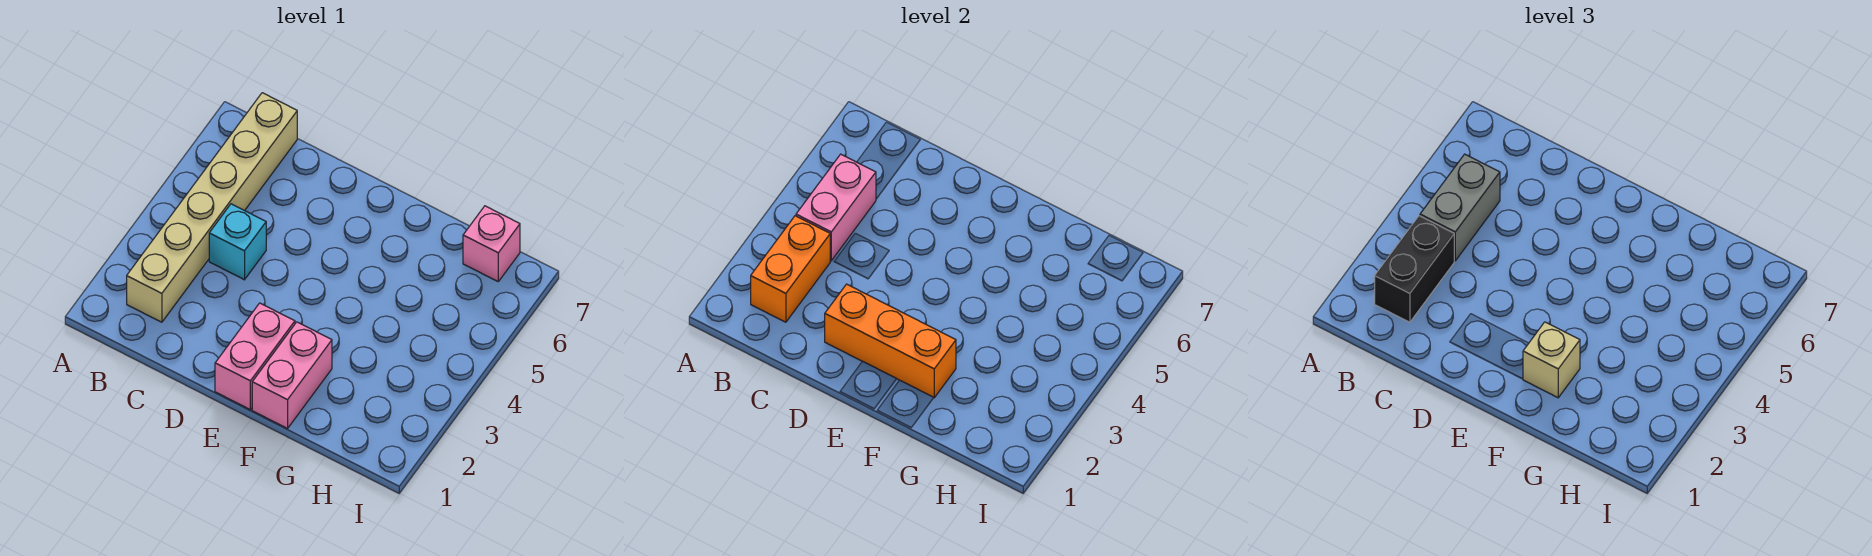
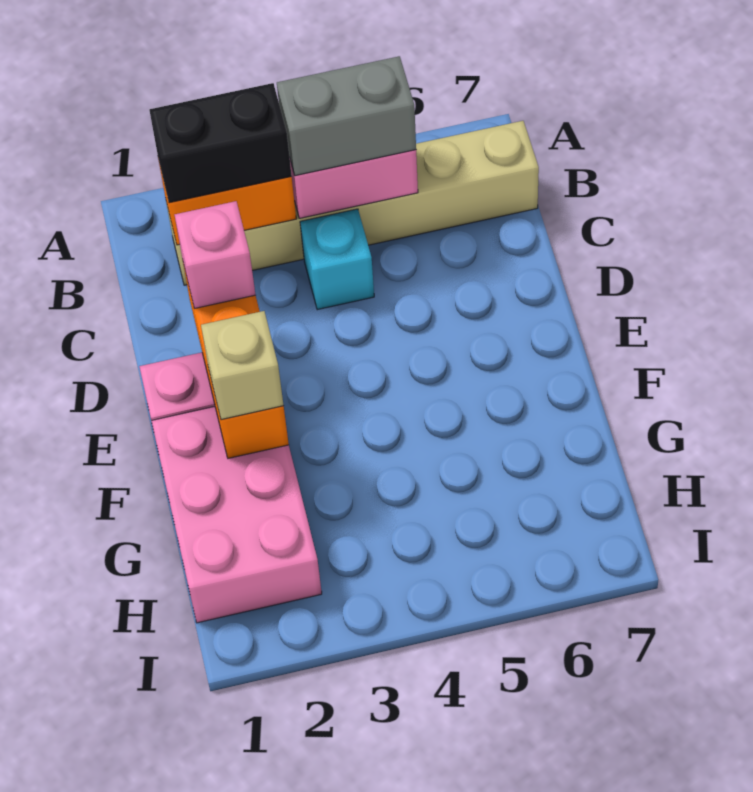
pink brick F1:F2 level 1 -> pink brick F1:H2 level 1
pink brick H7 level 1 -> pink brick D2 level 3

